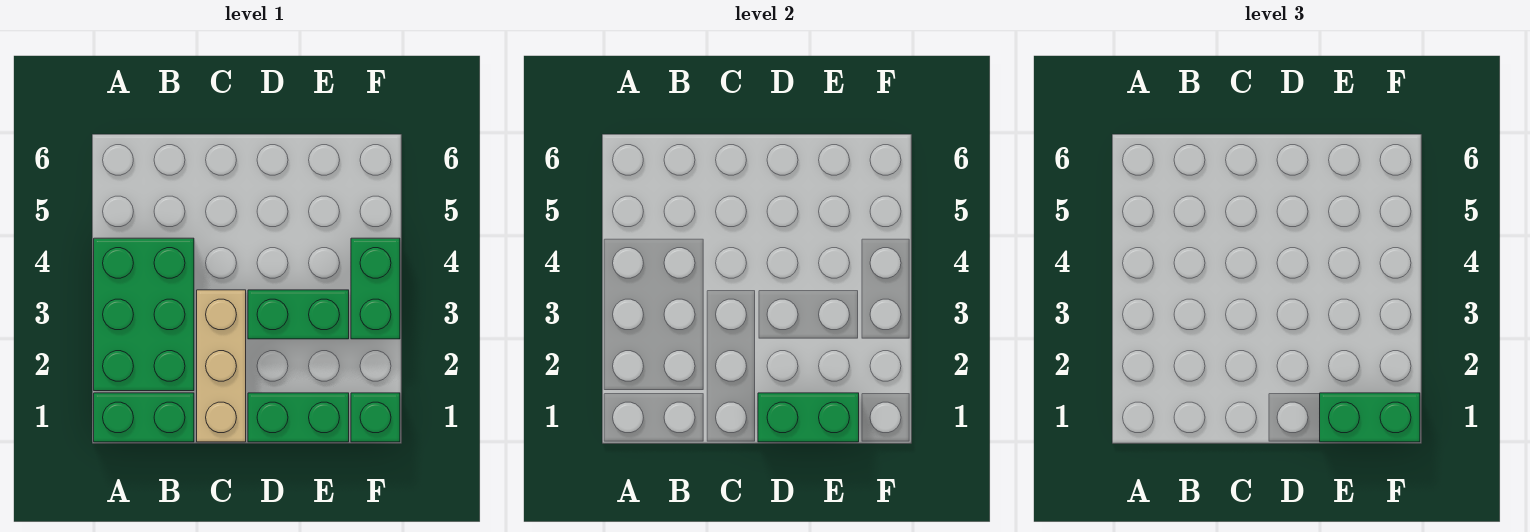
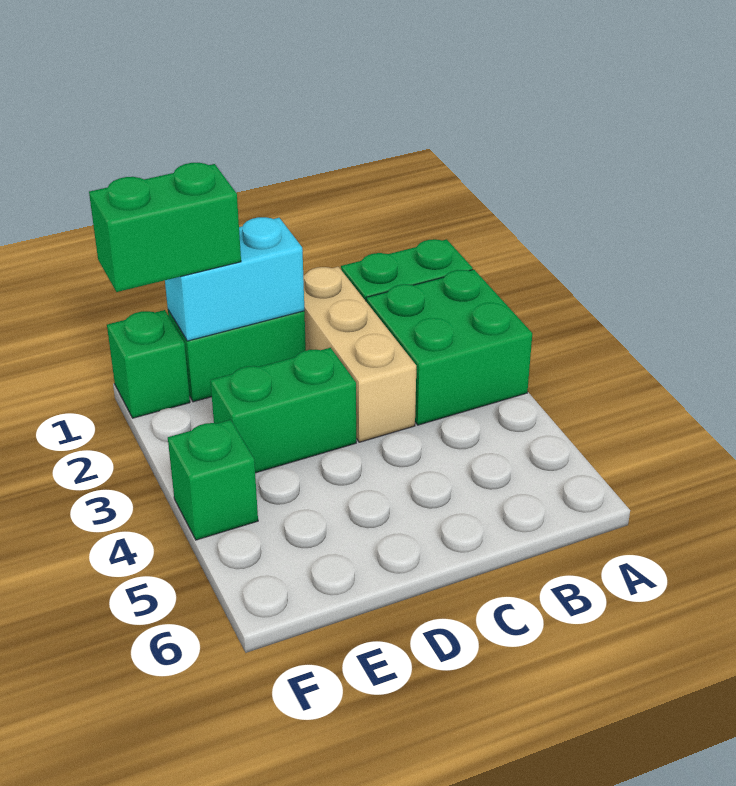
green brick A2:B4 level 1 -> green brick A2:B3 level 1
green brick D1:E1 level 2 -> cyan brick D1:E1 level 2
green brick F3:F4 level 1 -> green brick F4 level 1

